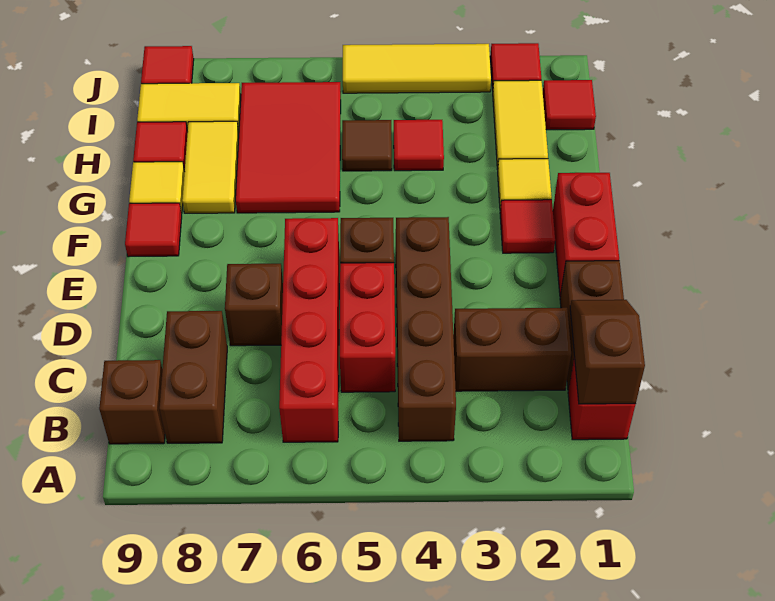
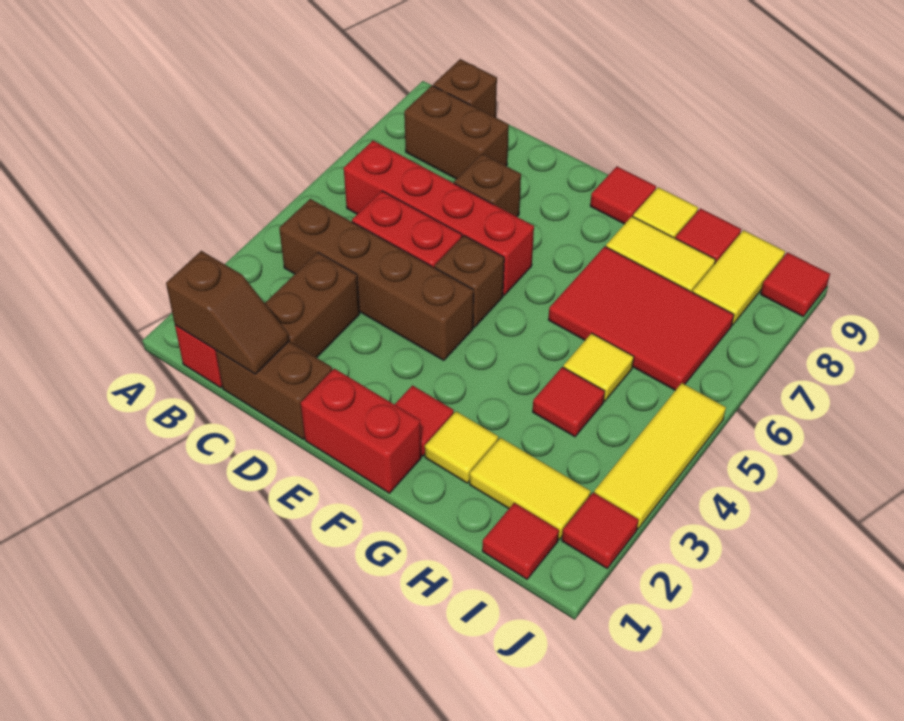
brown tile H5 level 1 -> yellow tile H5 level 1

